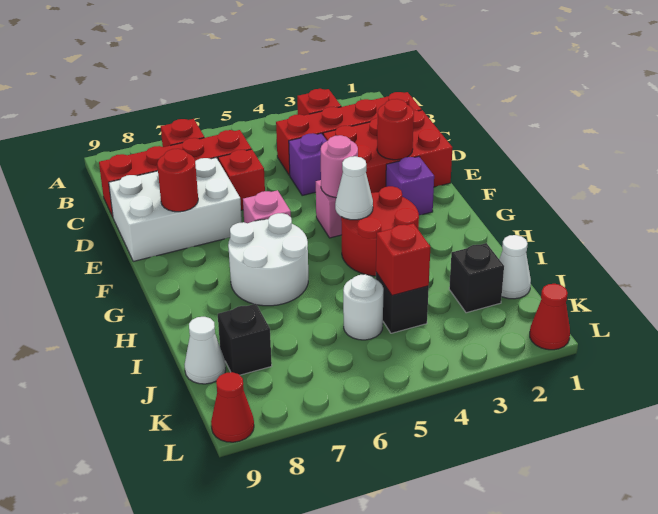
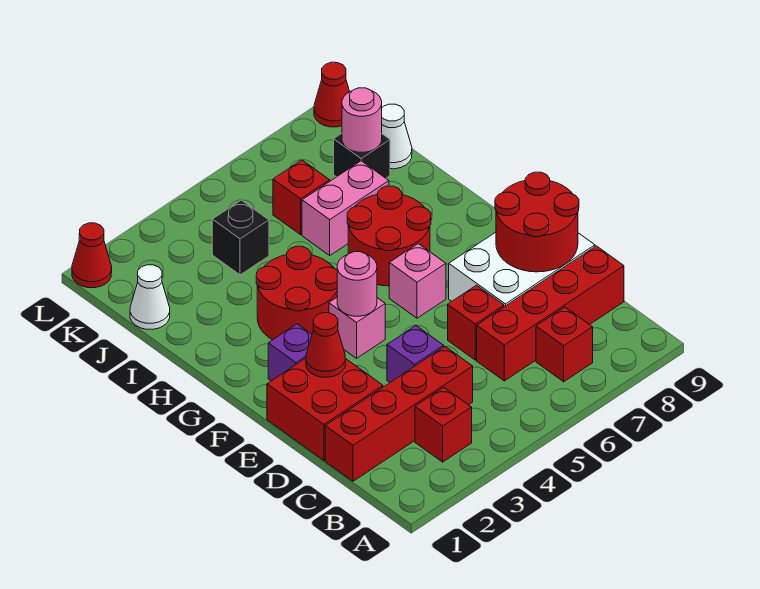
red brick D1:E3 level 1 -> red brick D1:E2 level 1
red round brick E2 level 2 -> red cone E2 level 2
red round brick E8 level 2 -> red round brick D8:E9 level 2
white cone G4 level 2 -> none
white round brick G6:H7 level 1 -> red round brick G6:H7 level 1
none -> pink brick I6:I7 level 1
black brick J2 level 1 -> none
red brick J4 level 2 -> red brick J6 level 1
white round brick J5 level 1 -> none
none -> pink round brick J8 level 2

